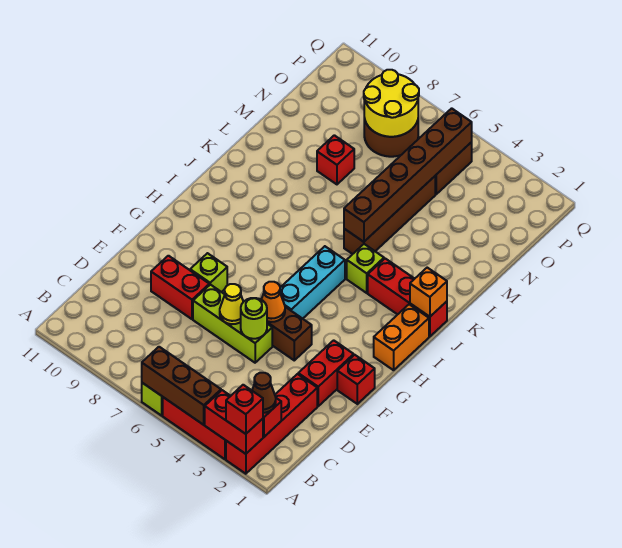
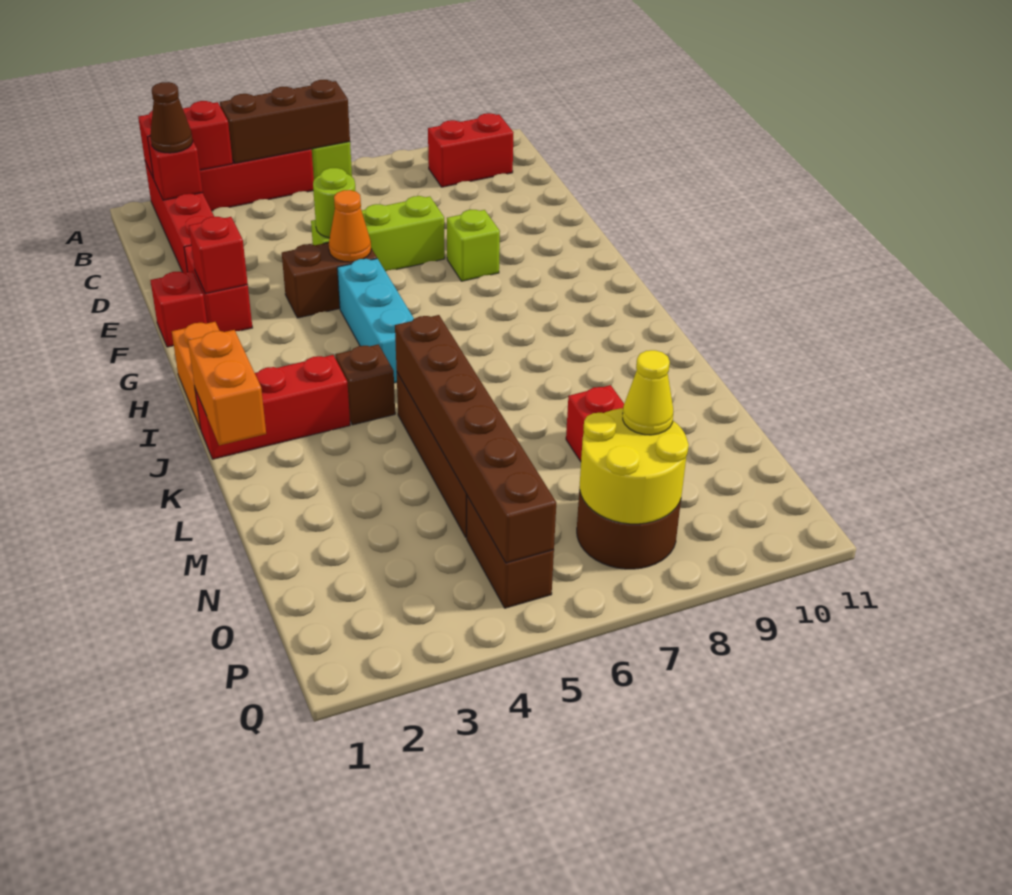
red brick A2 level 3 -> red brick F2 level 2
yellow cone E6 level 2 -> yellow cone O8 level 3
red brick E8:E9 level 1 -> red brick B9:B10 level 1
orange brick J1 level 2 -> orange brick J1:K1 level 2
lime brick J4 level 1 -> brown brick J4 level 1

